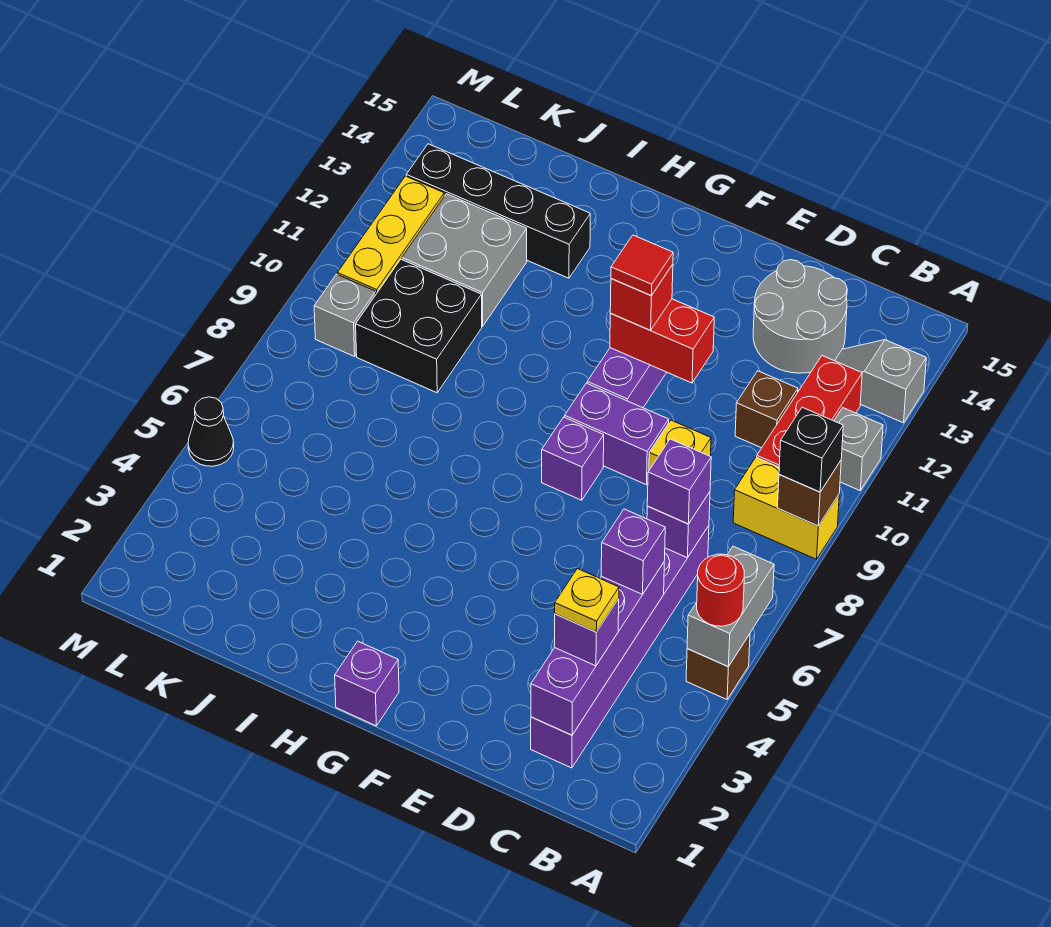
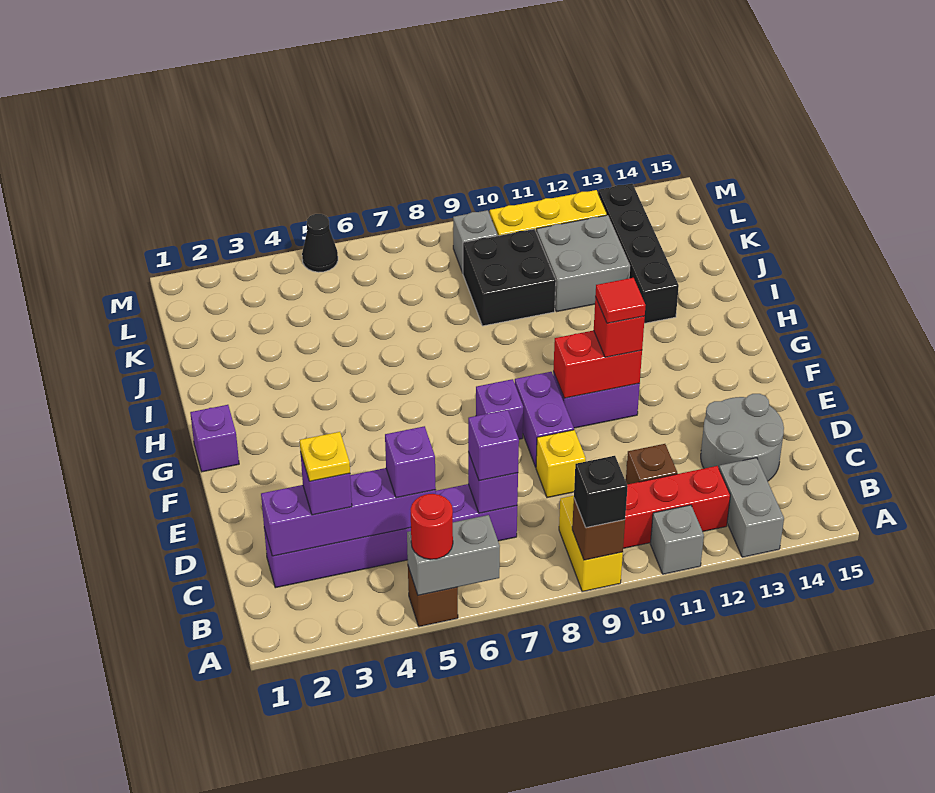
grey slope A13:B13 level 1 top A -> grey brick A13:B13 level 1
red brick E11:F11 level 2 -> red brick F10:F11 level 2

